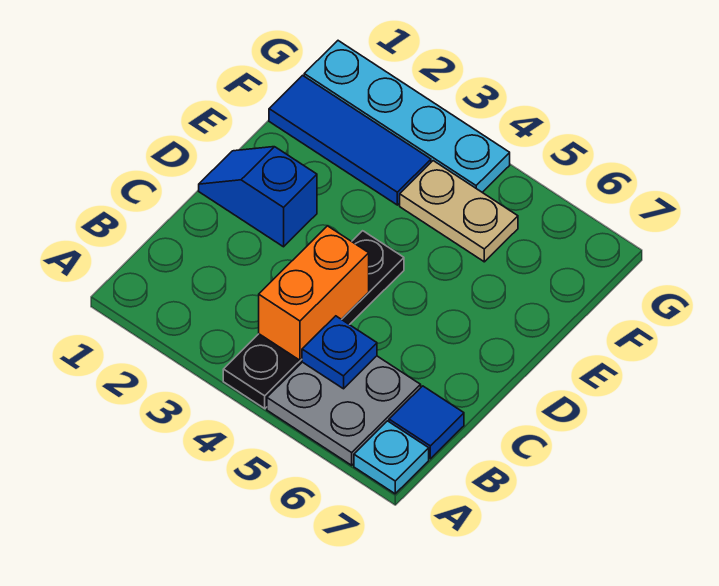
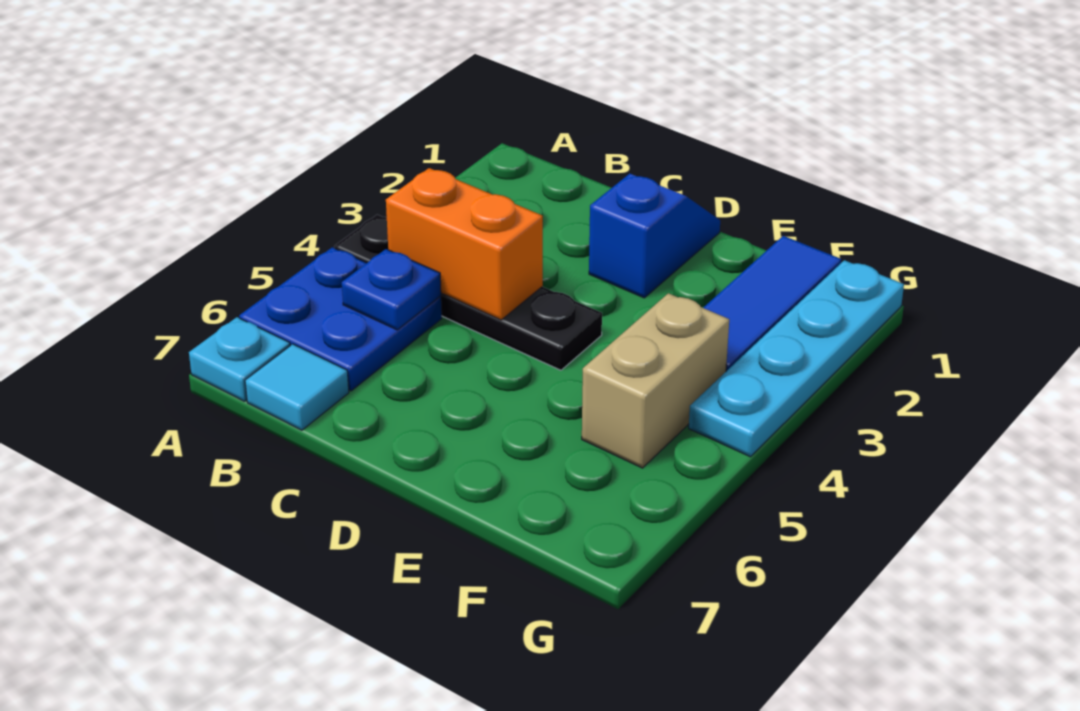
grey plate A5:B6 level 1 -> blue plate A5:B6 level 1
blue tile B7 level 1 -> cyan tile B7 level 1
tan plate F4:F5 level 1 -> tan brick F4:F5 level 1

